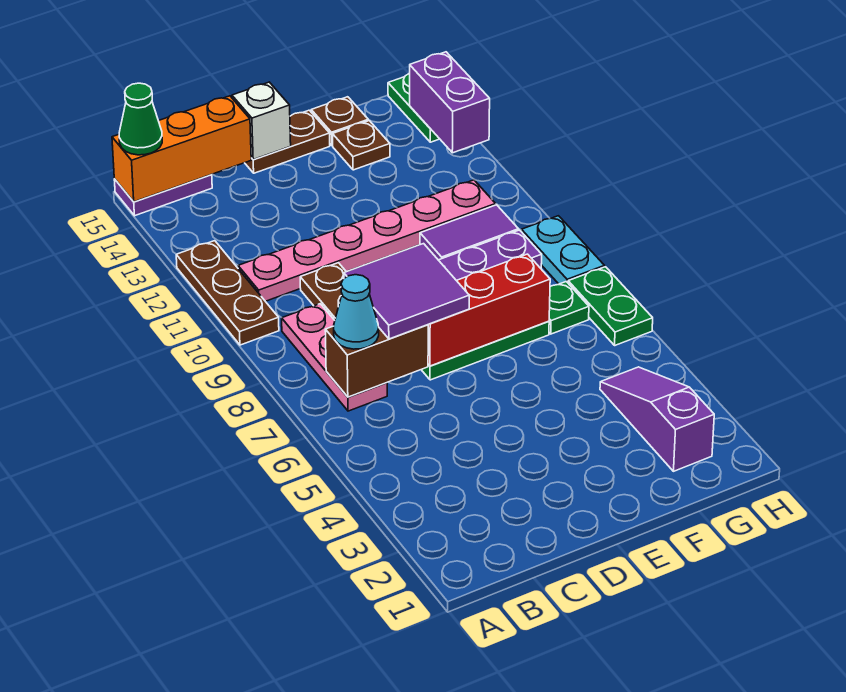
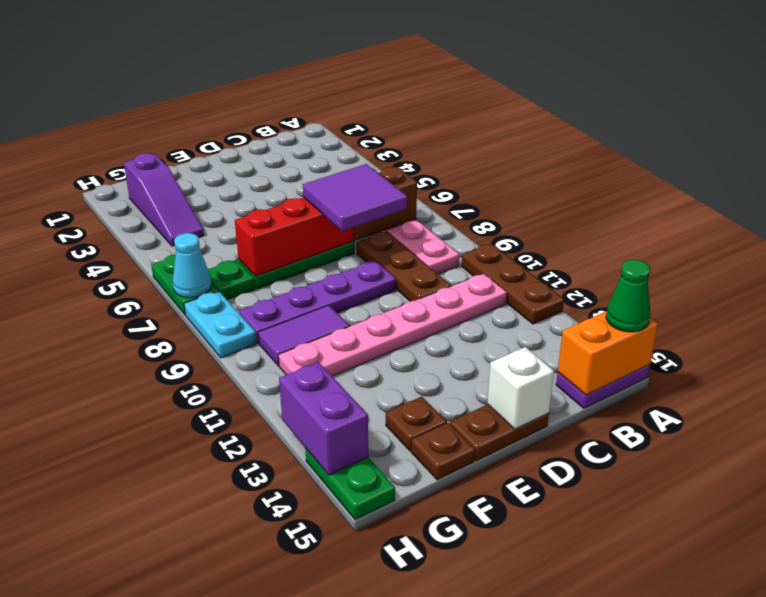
orange brick A15:C15 level 2 -> orange brick A15:B15 level 2
cyan cone B7 level 3 -> cyan cone H7 level 2

